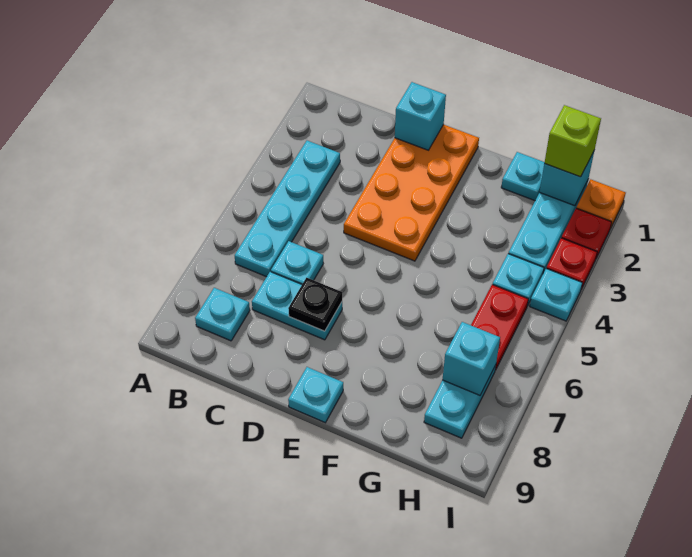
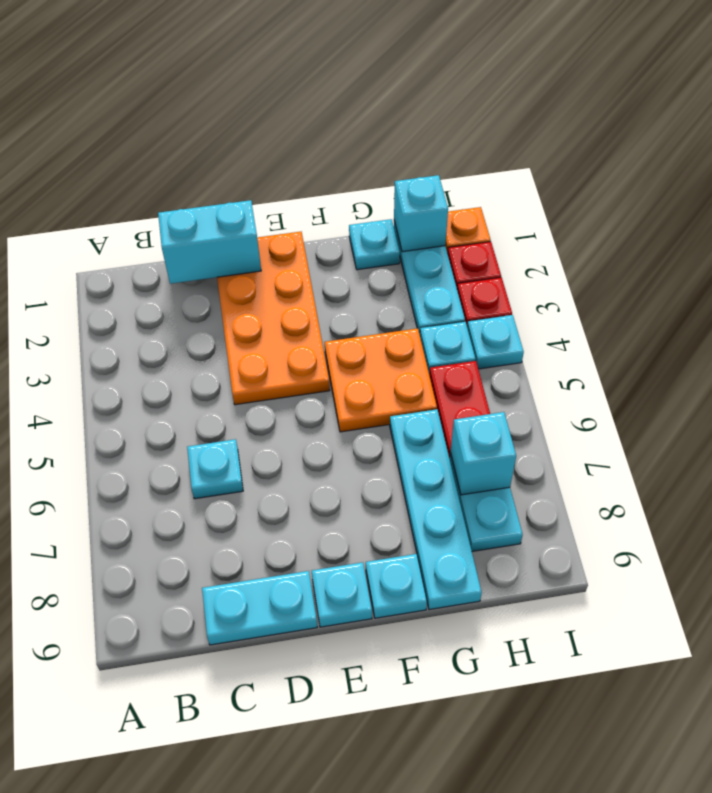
cyan plate B3:B6 level 1 -> cyan plate G6:G9 level 1
cyan plate B8 level 1 -> cyan plate F9 level 1
cyan plate C7:D7 level 1 -> cyan plate C9:D9 level 1
cyan brick D1 level 2 -> cyan brick C1:D1 level 2
black plate D7 level 2 -> none
none -> orange plate F4:G5 level 1
lime brick H1 level 3 -> none

